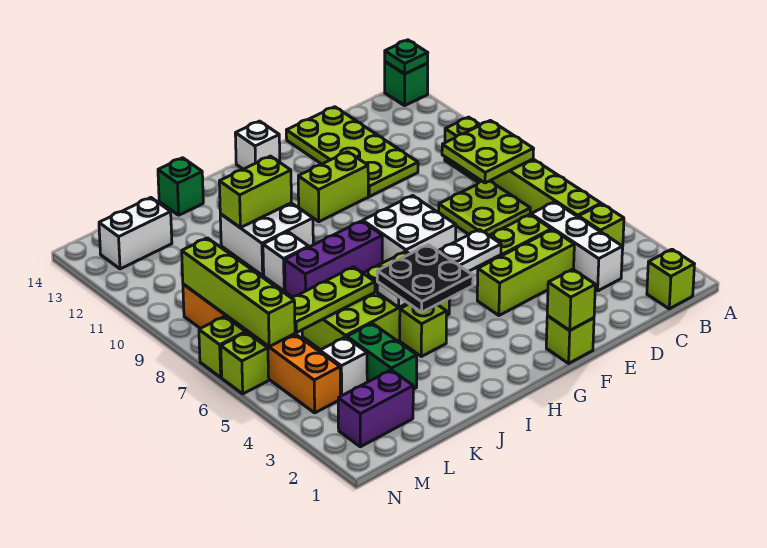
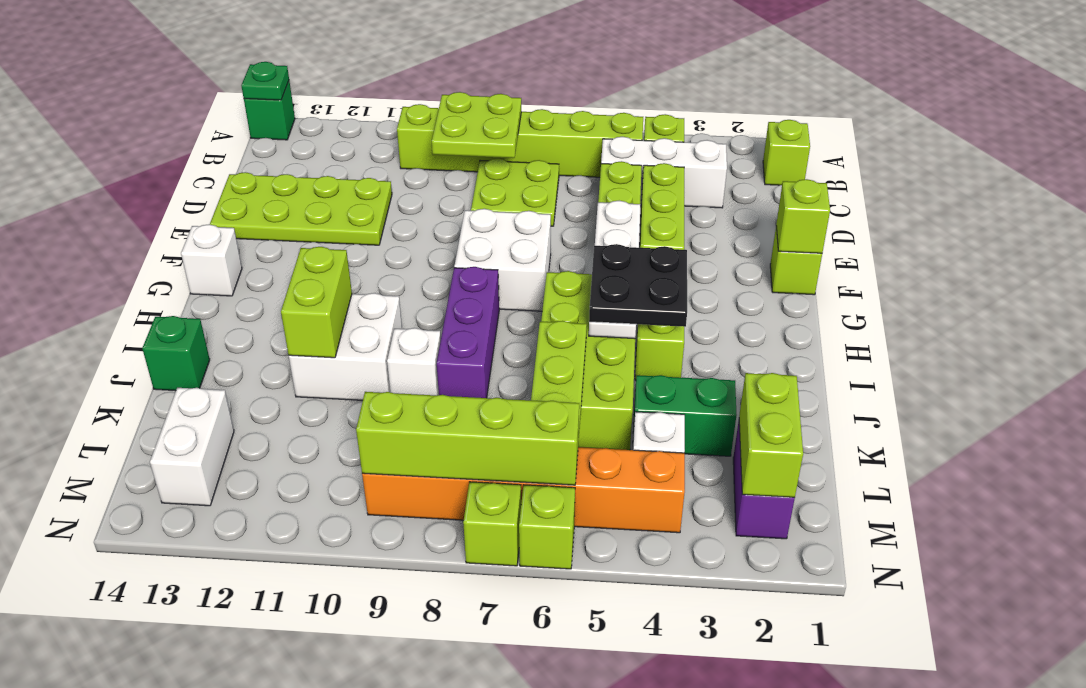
lime brick F11:G11 level 1 -> lime brick L2:M2 level 2

